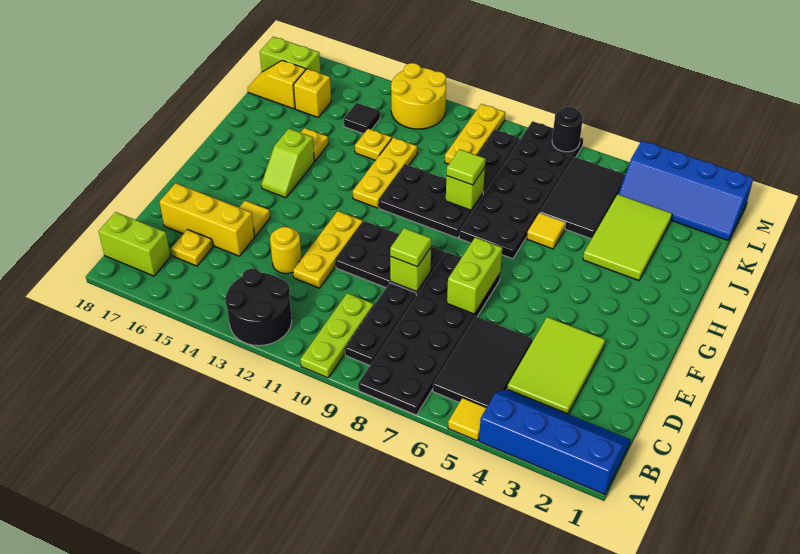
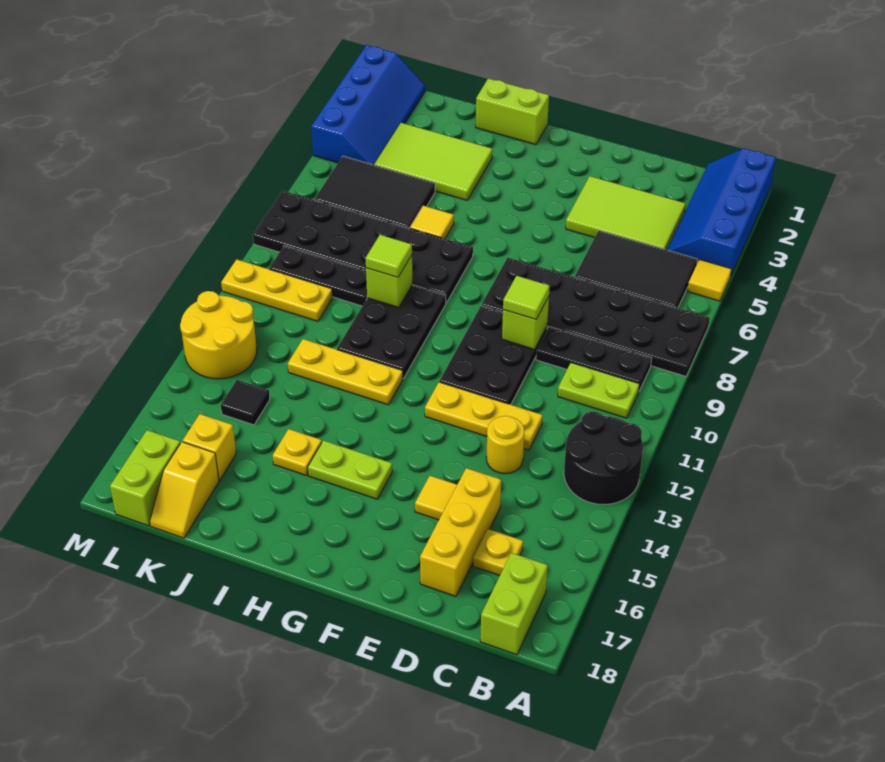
lime plate A10:C10 level 1 -> lime plate B10:C10 level 1
lime brick E7:F7 level 2 -> lime brick H1:I1 level 1
lime slope G15:H15 level 1 top H -> lime plate G15:H15 level 1
yellow plate J13 level 1 -> none
black round brick M7 level 2 -> none

